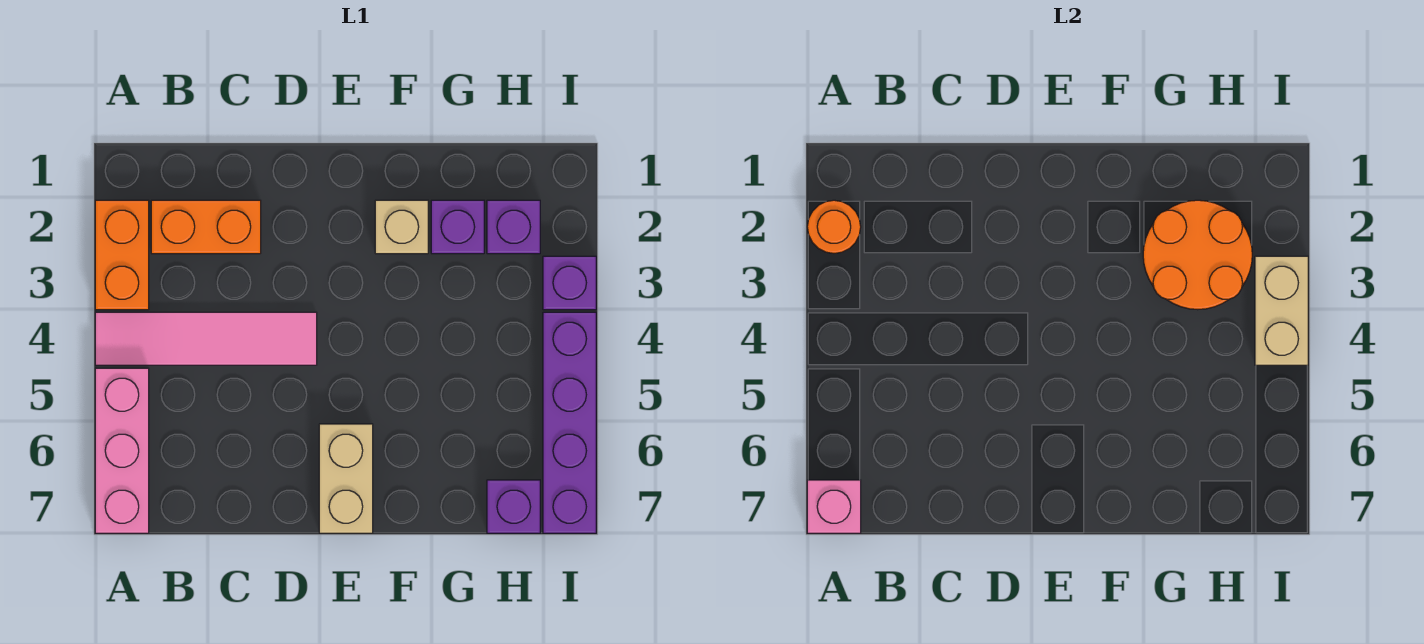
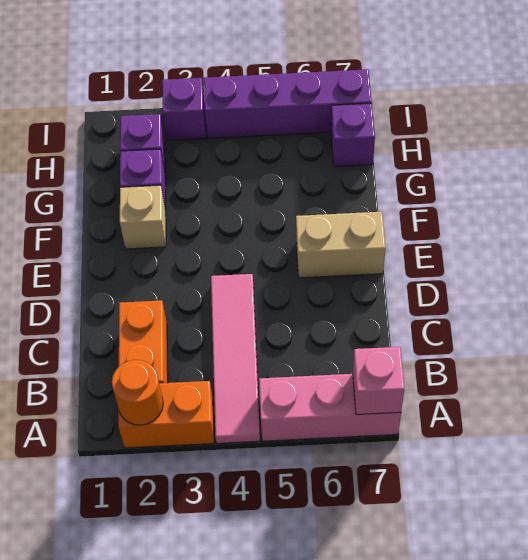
orange round brick G2:H3 level 2 -> none
tan brick I3:I4 level 2 -> none

